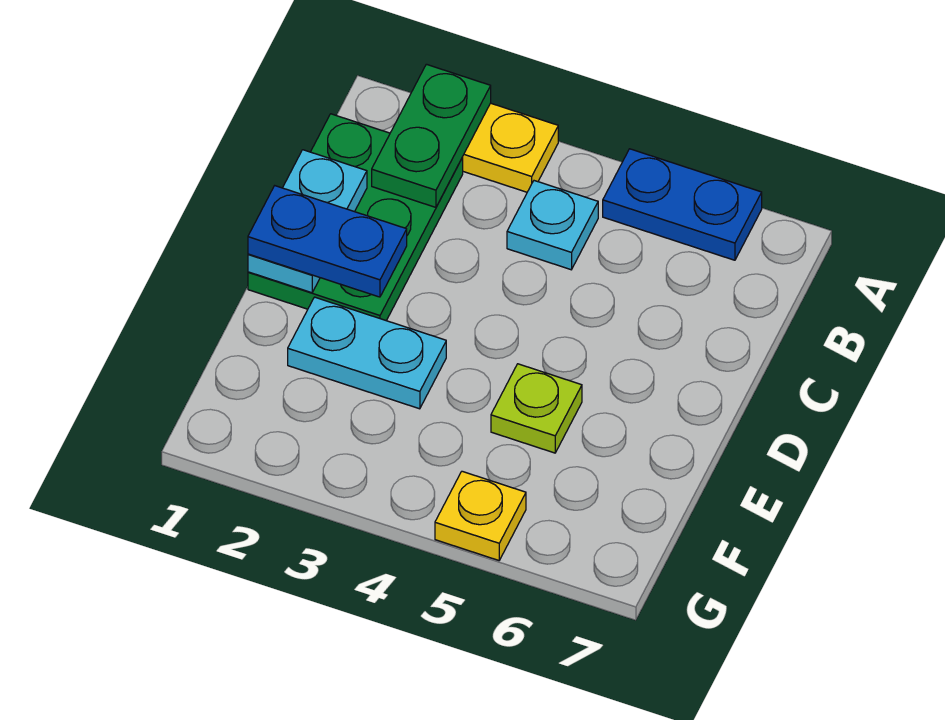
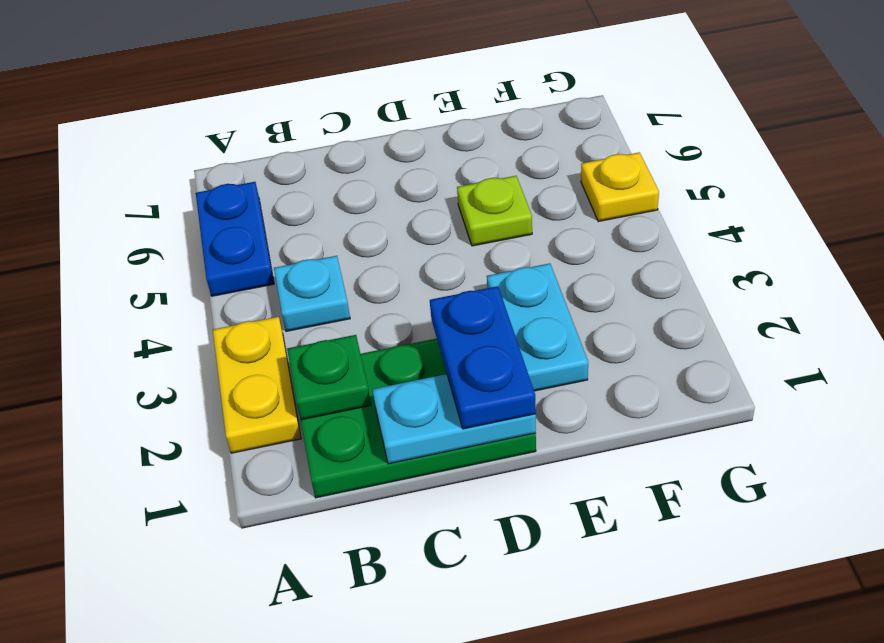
green plate A2:B2 level 2 -> green plate B2 level 2

